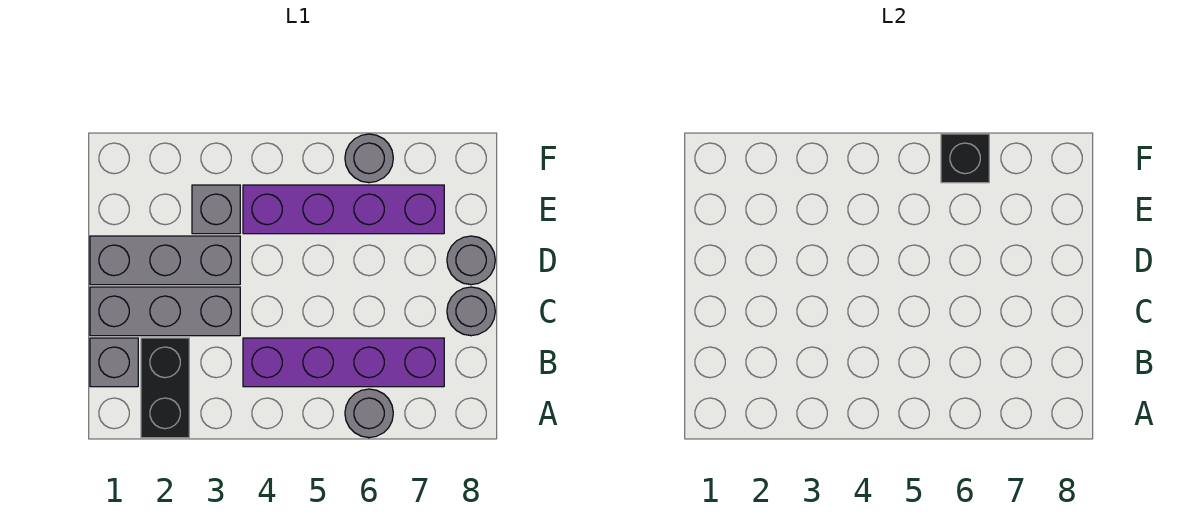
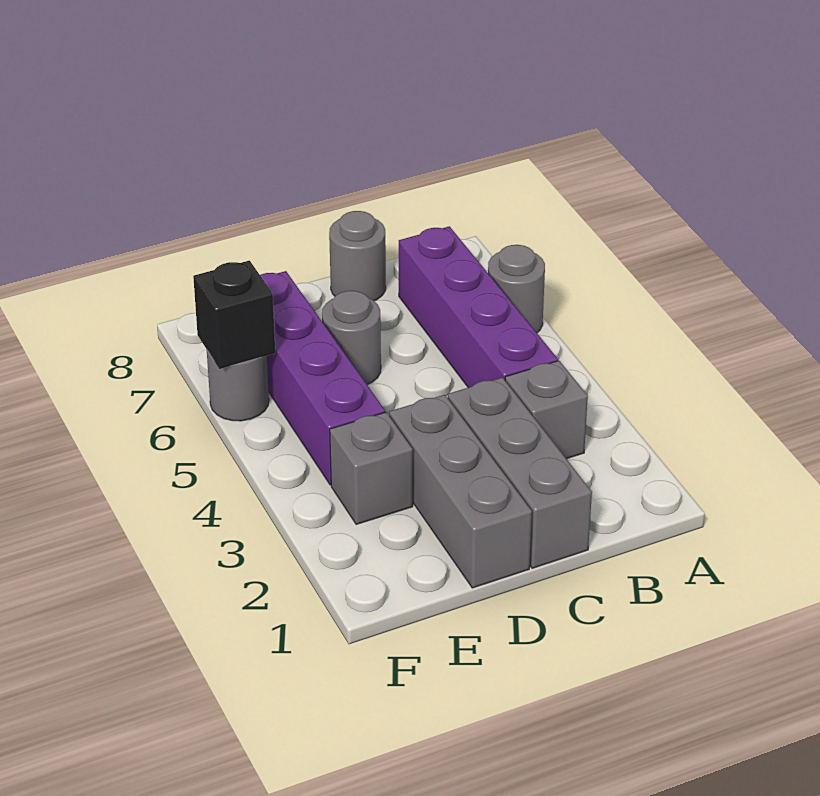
black brick A2:B2 level 1 -> none
grey brick B1 level 1 -> grey brick B3 level 1
grey round brick D8 level 1 -> grey round brick D6 level 1

